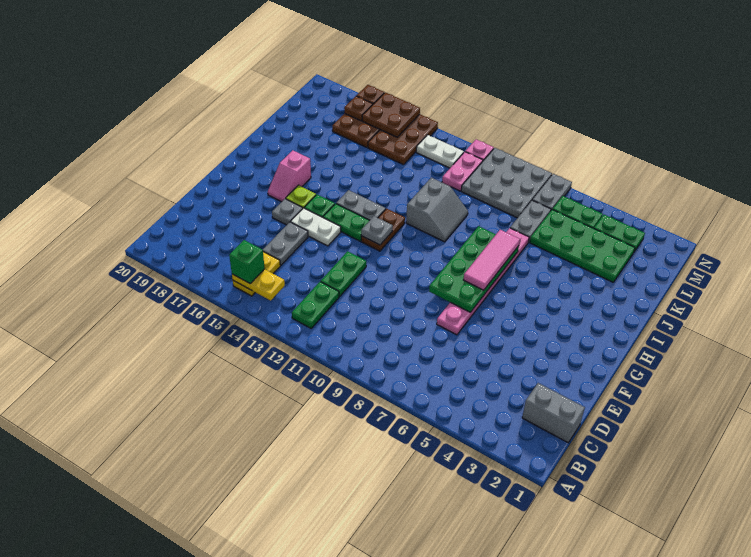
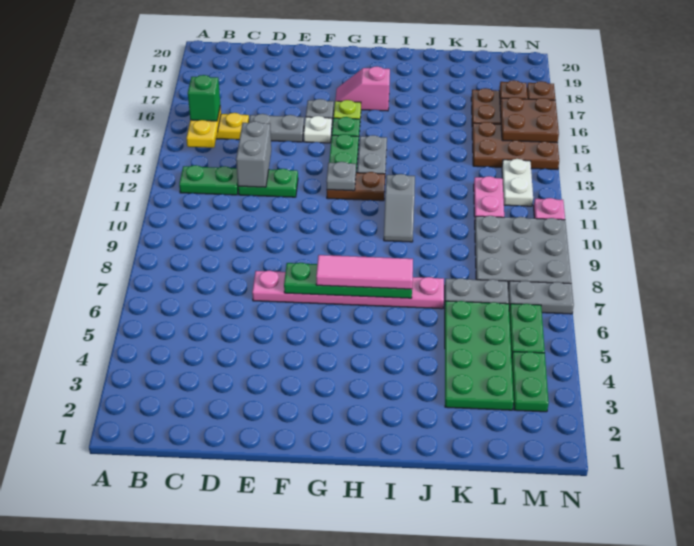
grey brick C1:C2 level 1 -> grey brick D12:D13 level 2
green plate F7:I8 level 2 -> green plate F7:I7 level 2
white plate F14:F15 level 1 -> white plate F15 level 1
grey slope I10:J11 level 1 top 11 -> grey slope I10:I11 level 1 top 11
pink plate L11:M11 level 1 -> pink plate L11:L12 level 1

